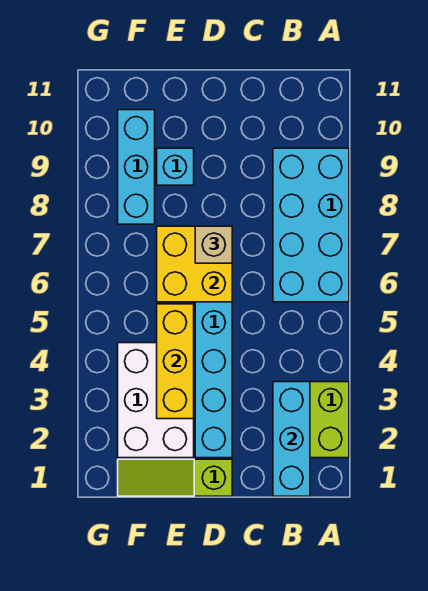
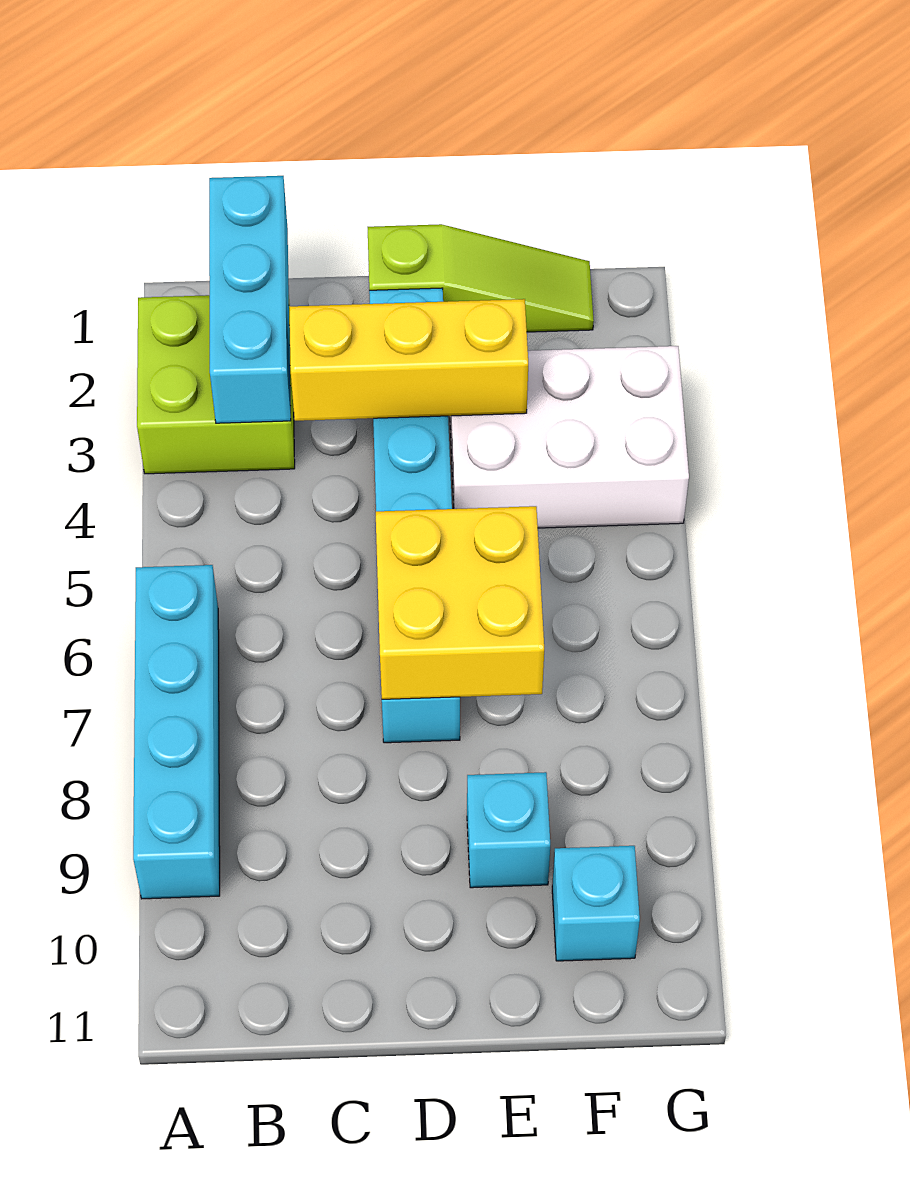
cyan brick A6:B9 level 1 -> cyan brick A6:A9 level 1
tan brick D7 level 3 -> none
white brick E2:F4 level 1 -> white brick E3:G4 level 1
yellow brick E3:E5 level 2 -> yellow brick C3:E3 level 2
cyan brick F8:F10 level 1 -> cyan brick F10 level 1

